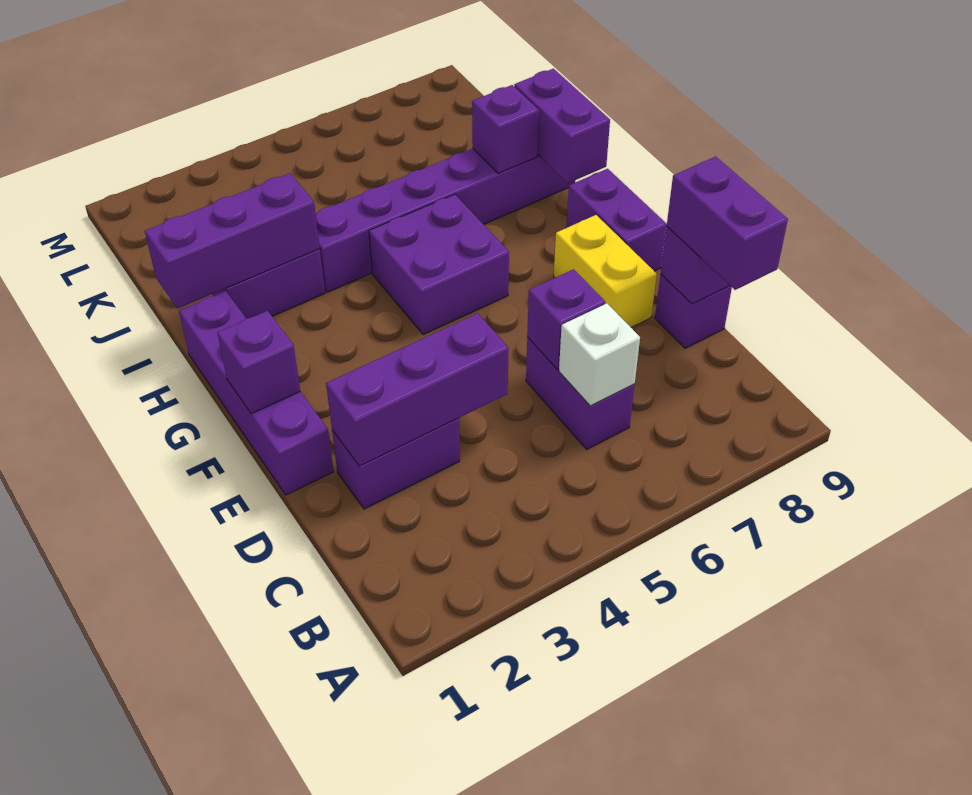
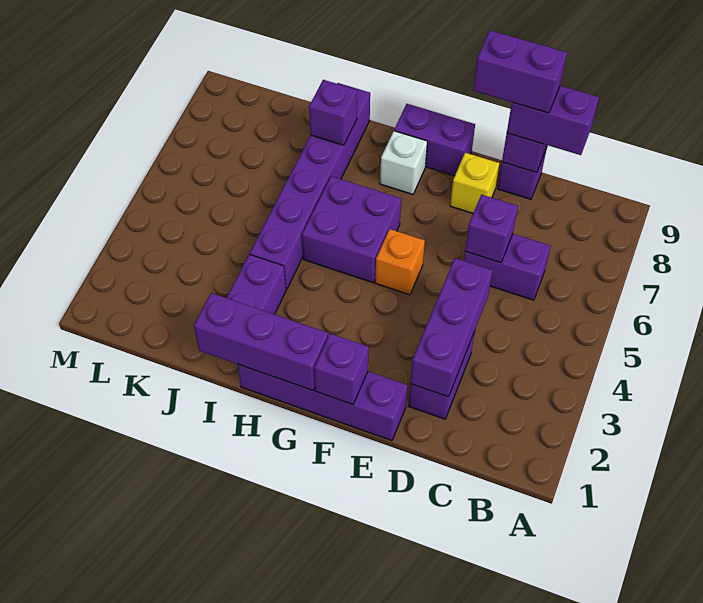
white brick C6 level 2 -> white brick G8 level 1
yellow brick E8:F8 level 1 -> yellow brick E8 level 1
none -> orange brick F5 level 1
purple brick H9:I9 level 2 -> purple brick D9:E9 level 4
purple brick I1:I3 level 2 -> purple brick G1:I1 level 2

